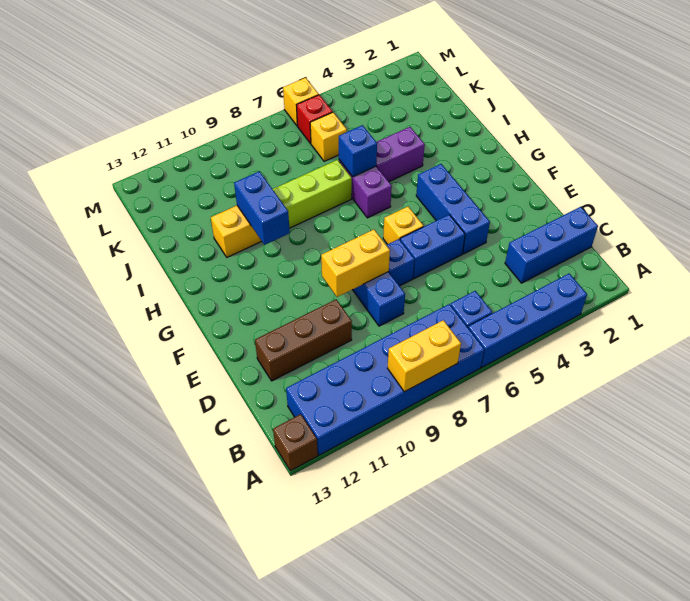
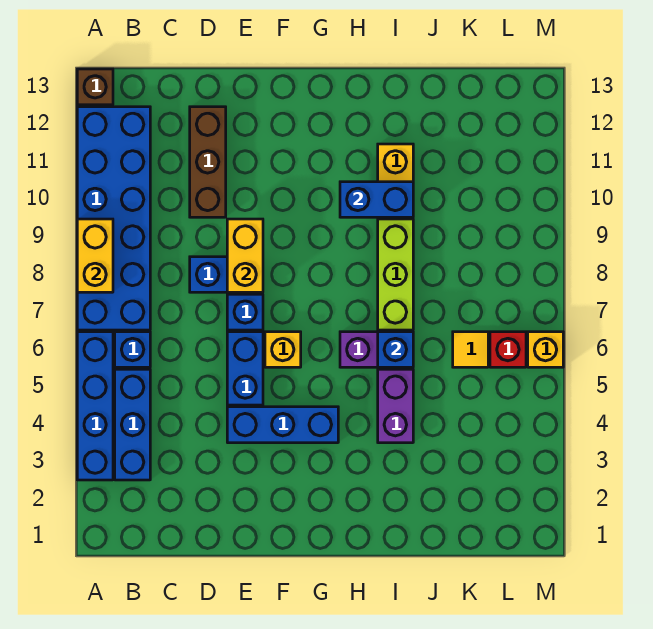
blue brick C1:C3 level 1 -> blue brick B3:B5 level 1
yellow brick K6 level 1 -> yellow tile K6 level 1

